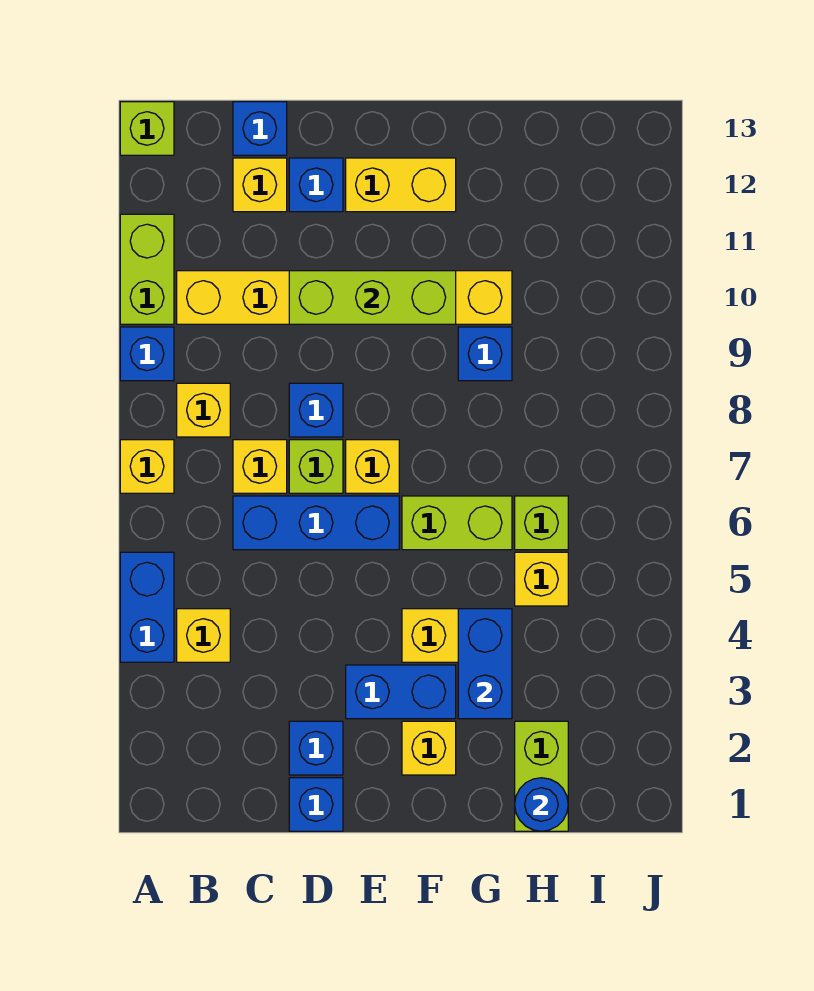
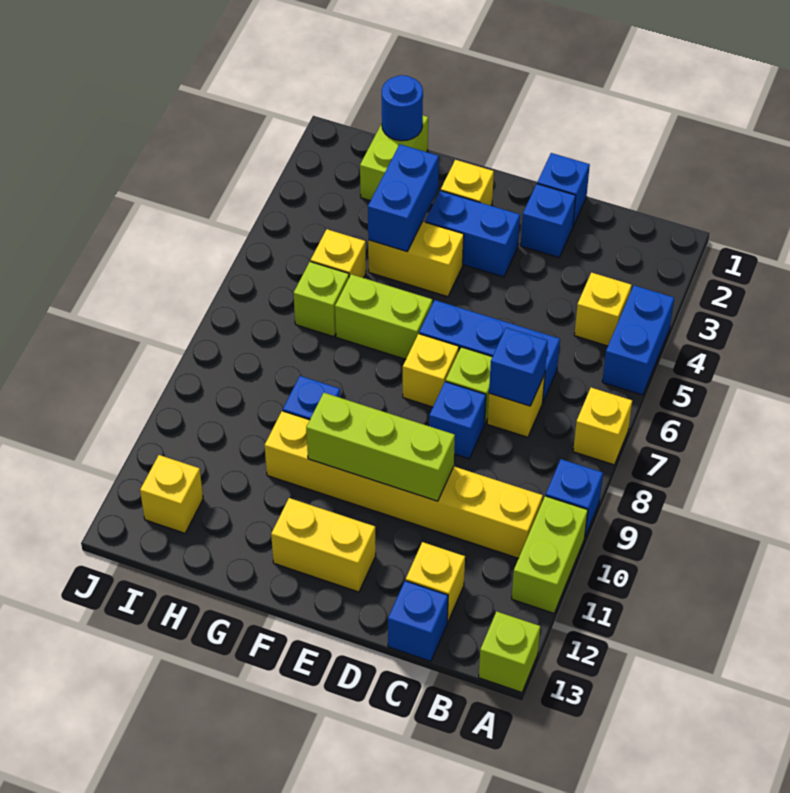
yellow brick B8 level 1 -> yellow brick I12 level 1
blue brick D12 level 1 -> blue brick C7 level 2

